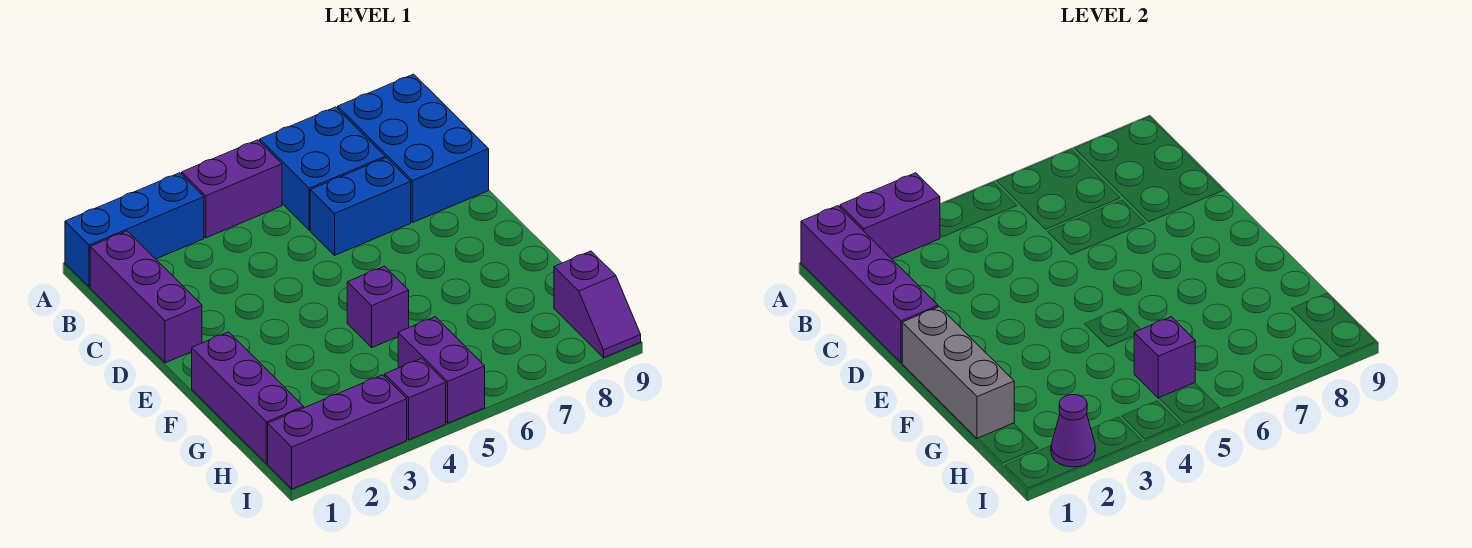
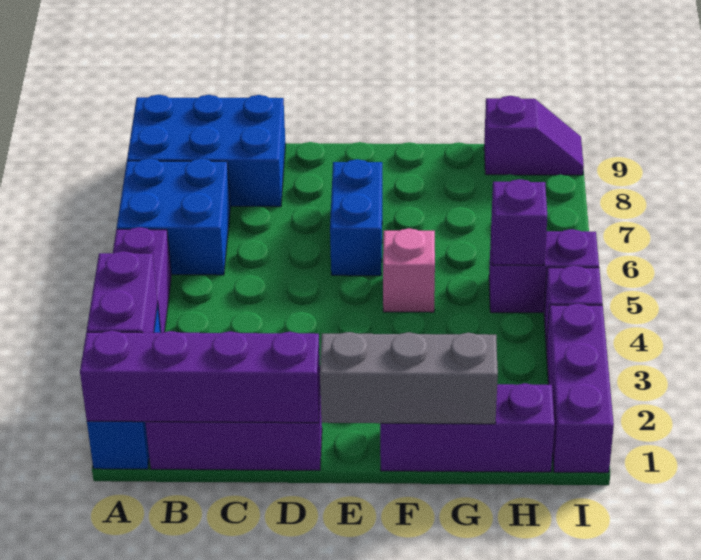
blue brick C6:C7 level 1 -> blue brick E6:E7 level 1
purple brick F5 level 1 -> pink brick F5 level 1
purple cone I2 level 2 -> none

